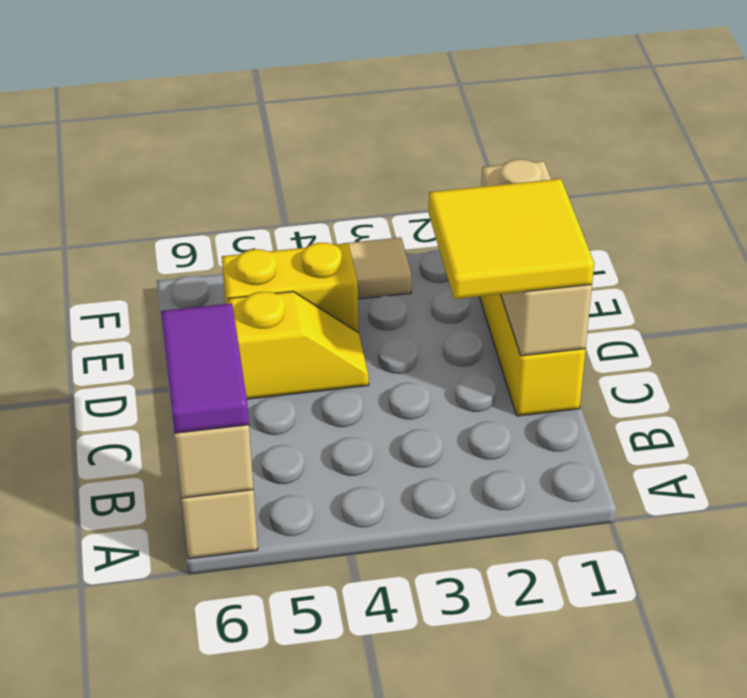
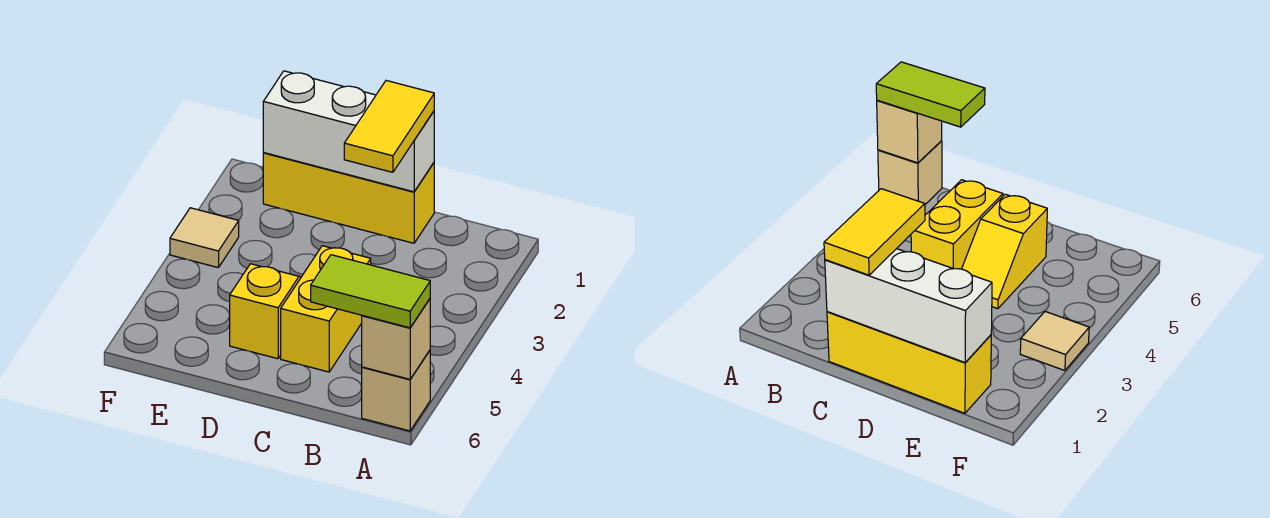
purple tile A6:B6 level 3 -> lime tile A6:B6 level 3
tan brick C1:E1 level 2 -> white brick C1:E1 level 2
yellow tile C1:D2 level 3 -> yellow tile C1:C2 level 3
yellow brick E4:E5 level 1 -> yellow brick C4:C5 level 1

